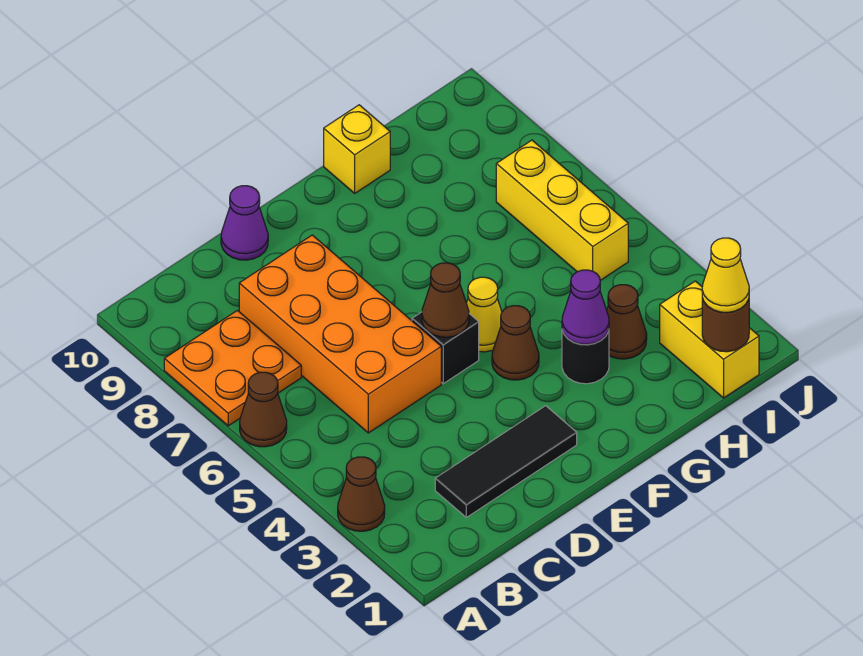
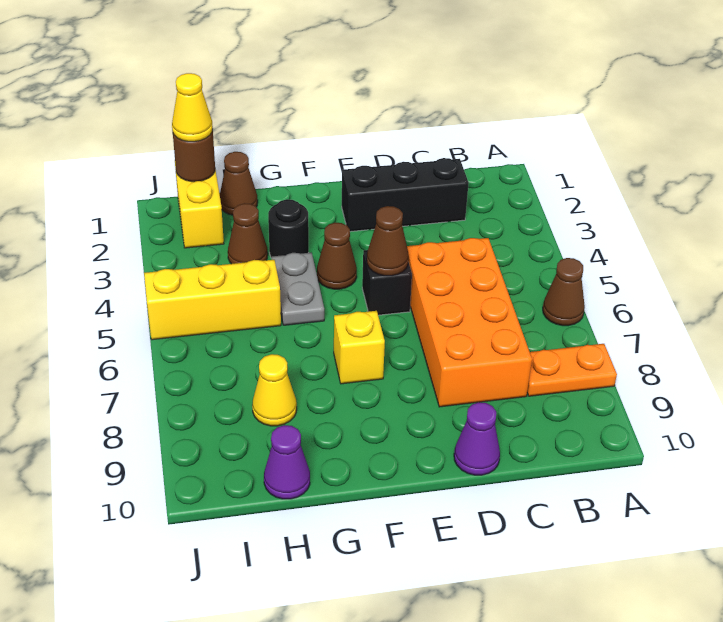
brown cone A3 level 1 -> brown cone H1 level 1
orange plate A7:B8 level 1 -> orange plate A8:B8 level 1
black tile C2:E2 level 1 -> black brick C2:E2 level 1
yellow cone F5 level 1 -> yellow cone H8 level 1
purple cone G3 level 2 -> purple cone H10 level 1
none -> grey plate G4:G5 level 1
yellow brick G10 level 1 -> yellow brick F7 level 1
yellow brick I5:I7 level 1 -> yellow brick H5:J5 level 1

